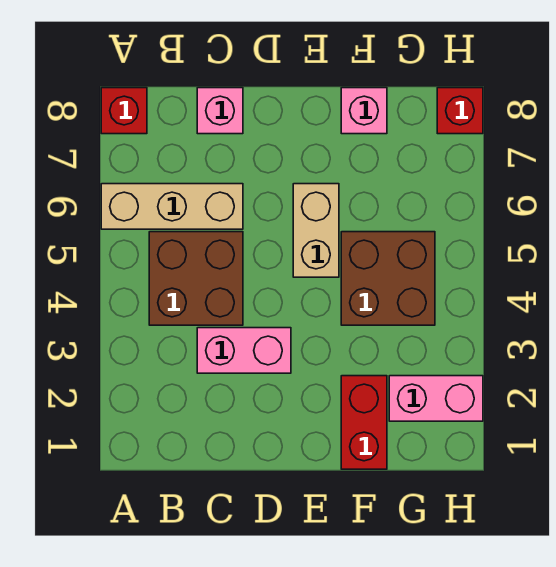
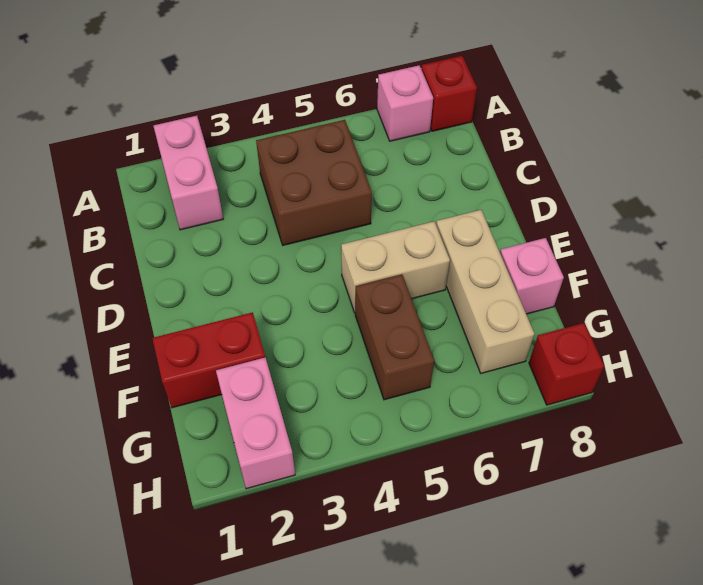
tan brick A6:C6 level 1 -> tan brick E7:G7 level 1
pink brick C3:D3 level 1 -> pink brick A2:B2 level 1
pink brick C8 level 1 -> pink brick A7 level 1
brown brick F4:G5 level 1 -> brown brick F5:G5 level 1

